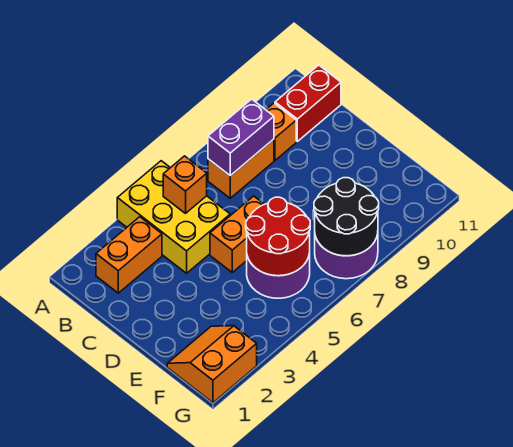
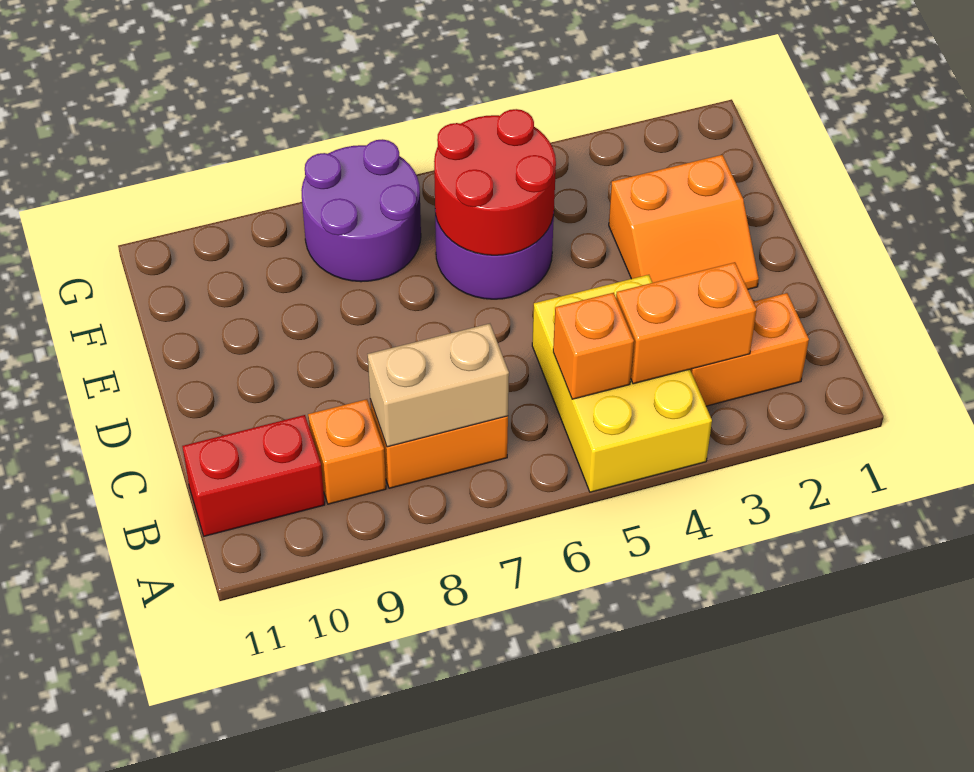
purple brick B7:B8 level 2 -> tan brick B7:B8 level 2
orange brick D5:D6 level 1 -> orange brick B3:B4 level 2
orange slope F1:G2 level 1 top G -> orange slope D2:E3 level 1 top E
black round brick F7:G8 level 2 -> none

